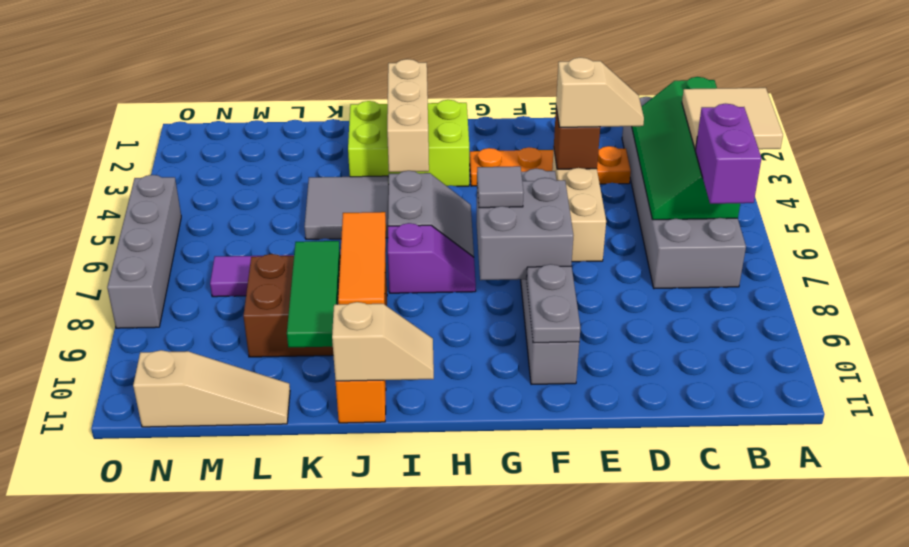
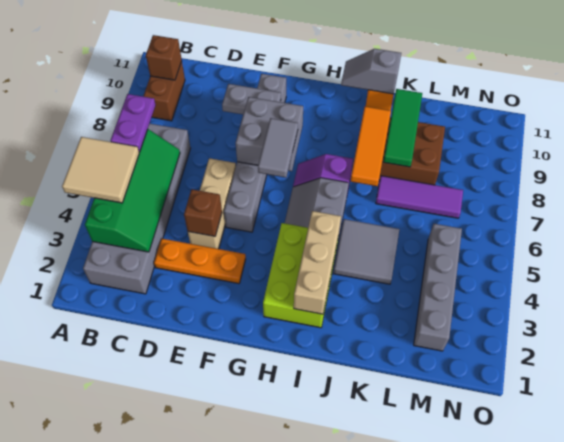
purple brick B6:B7 level 3 -> purple plate B6:B7 level 3
none -> brown brick B9:B10 level 1
none -> brown brick B10 level 2
orange plate D3:G3 level 1 -> orange plate D3:F3 level 1
tan slope D4:E4 level 3 top E -> none
grey plate F9:F10 level 2 -> grey plate E9:F9 level 2
grey tile G7 level 3 -> grey tile G6:G7 level 3
lime brick H2:J3 level 1 -> lime brick H2:I4 level 1
tan slope I11:J11 level 2 top J -> grey slope I11:J11 level 2 top J
tan slope L11:N11 level 1 top N -> none
grey brick O5:O8 level 1 -> grey brick M2:M5 level 1

